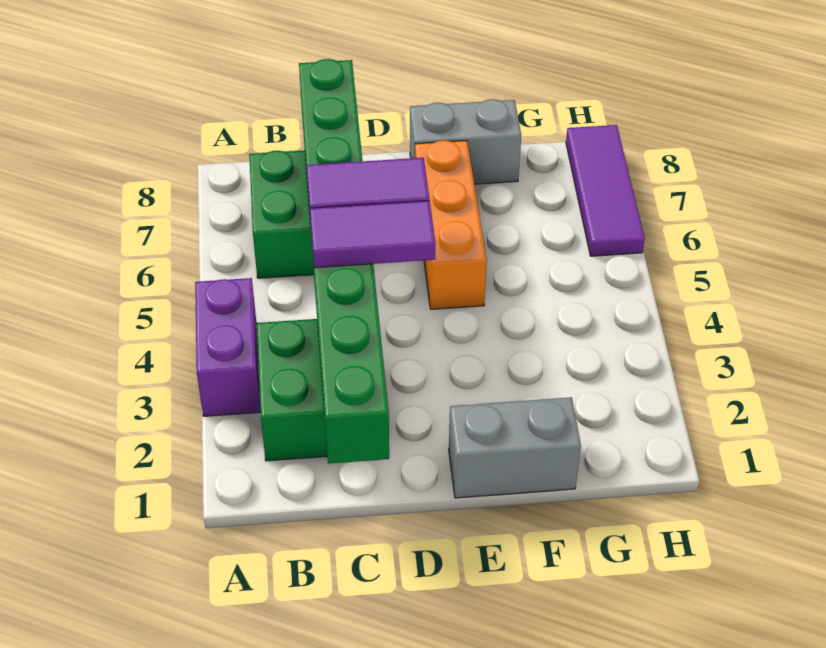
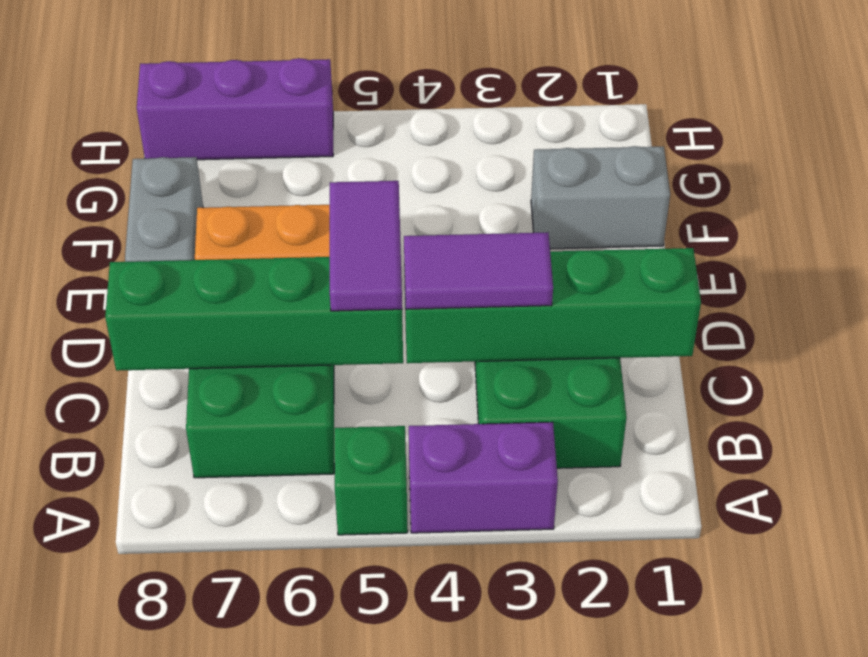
none -> green brick A5 level 1
purple tile C4:D4 level 3 -> purple tile C3:C4 level 3
grey brick E1:F1 level 1 -> grey brick F1:F2 level 1
purple tile H6:H8 level 1 -> purple brick H6:H8 level 1

